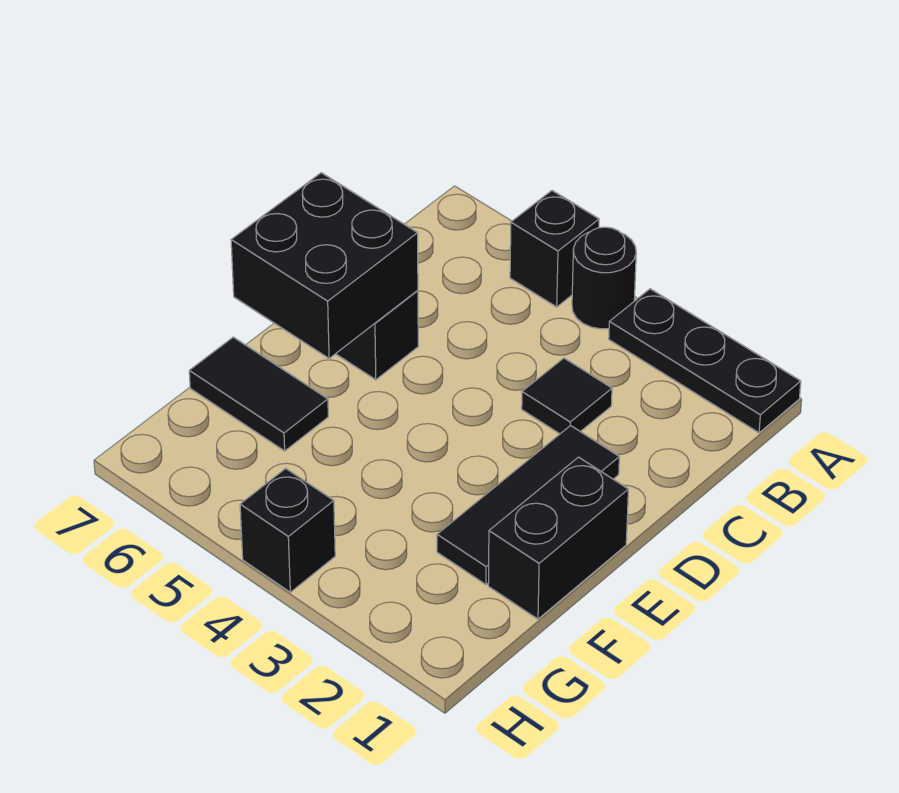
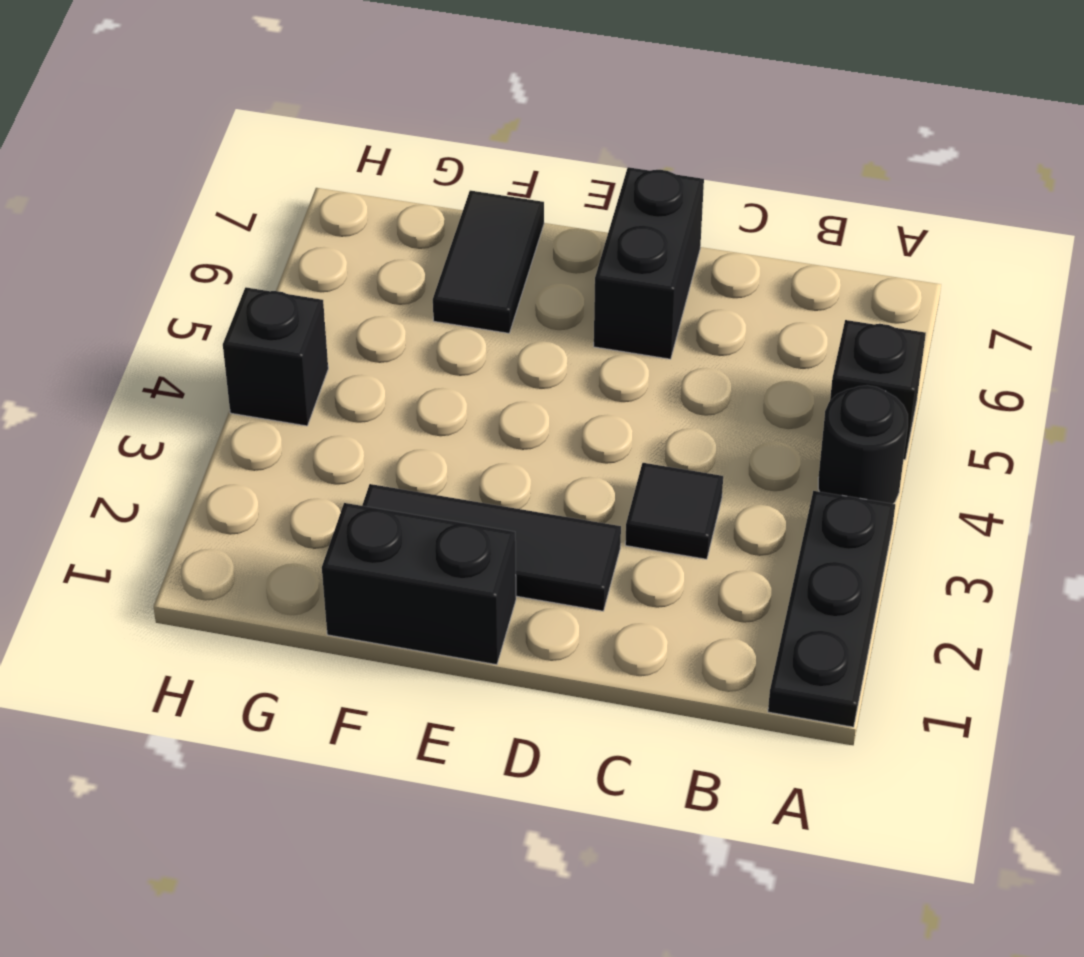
black brick D6:E7 level 2 -> none

